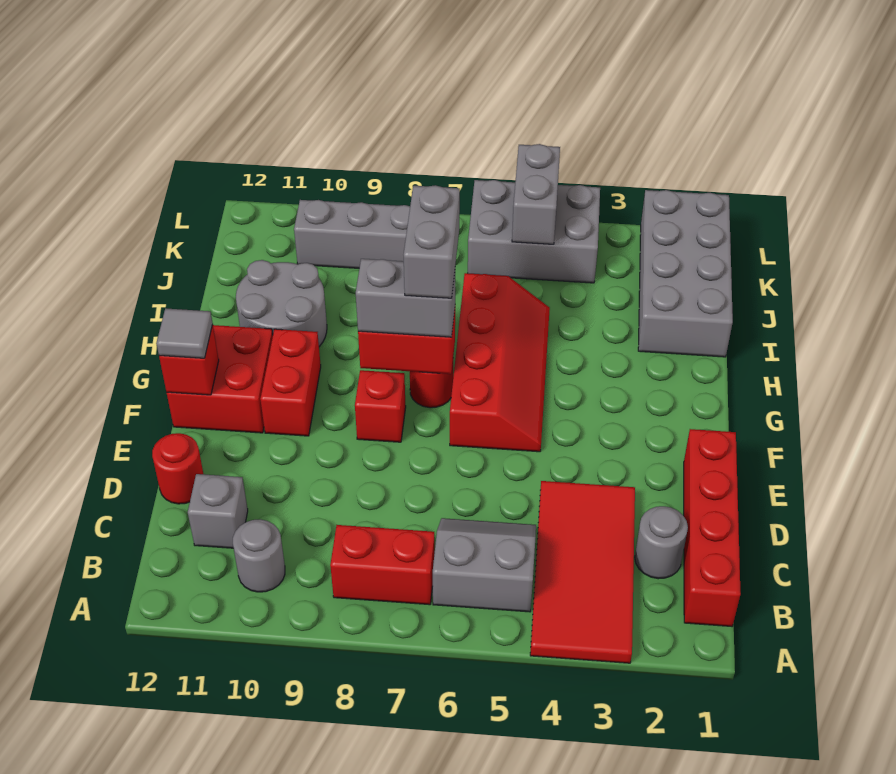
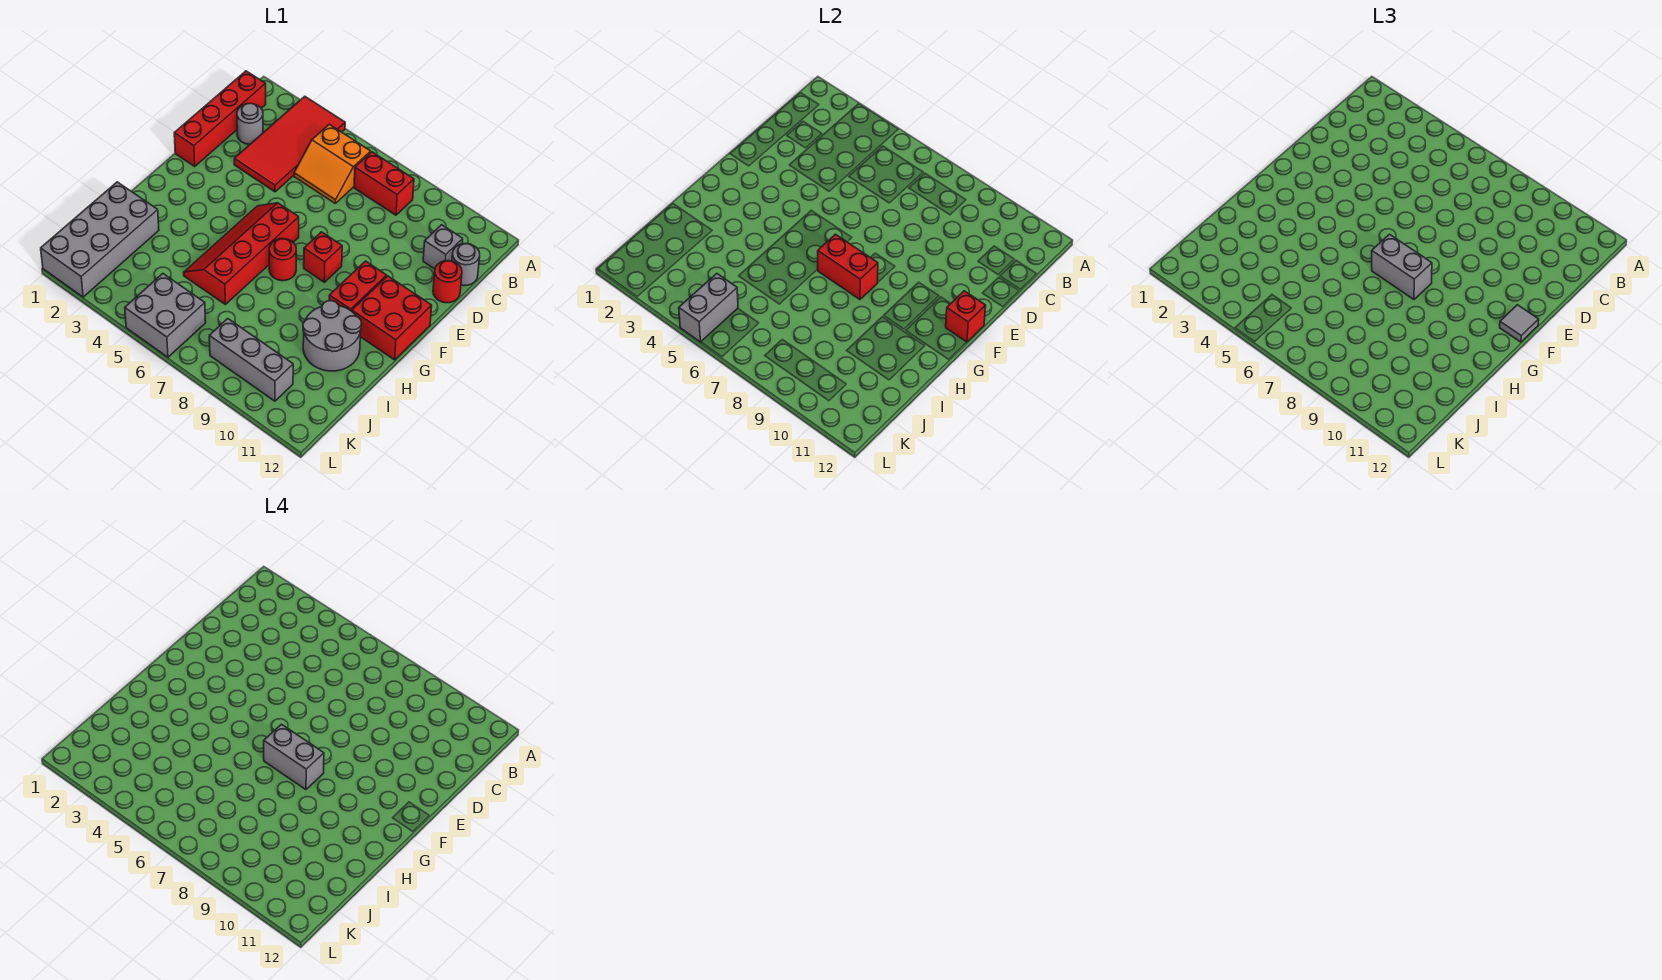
grey slope B5:C6 level 1 top B -> orange slope B5:C6 level 1 top B
grey round brick B10 level 1 -> grey round brick C12 level 1
grey brick G7:H7 level 4 -> grey brick G7:G8 level 4
grey brick K4:L6 level 1 -> grey brick K5:L6 level 1

